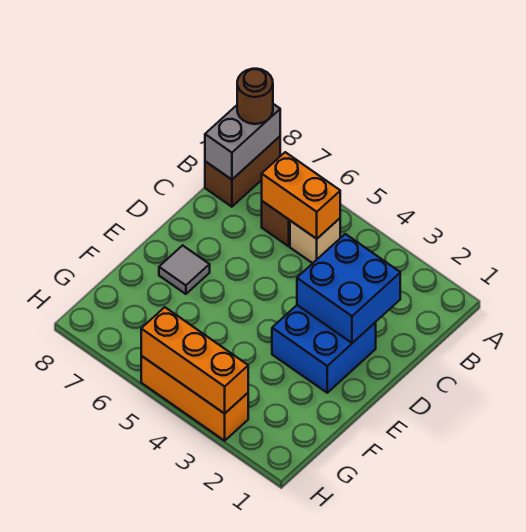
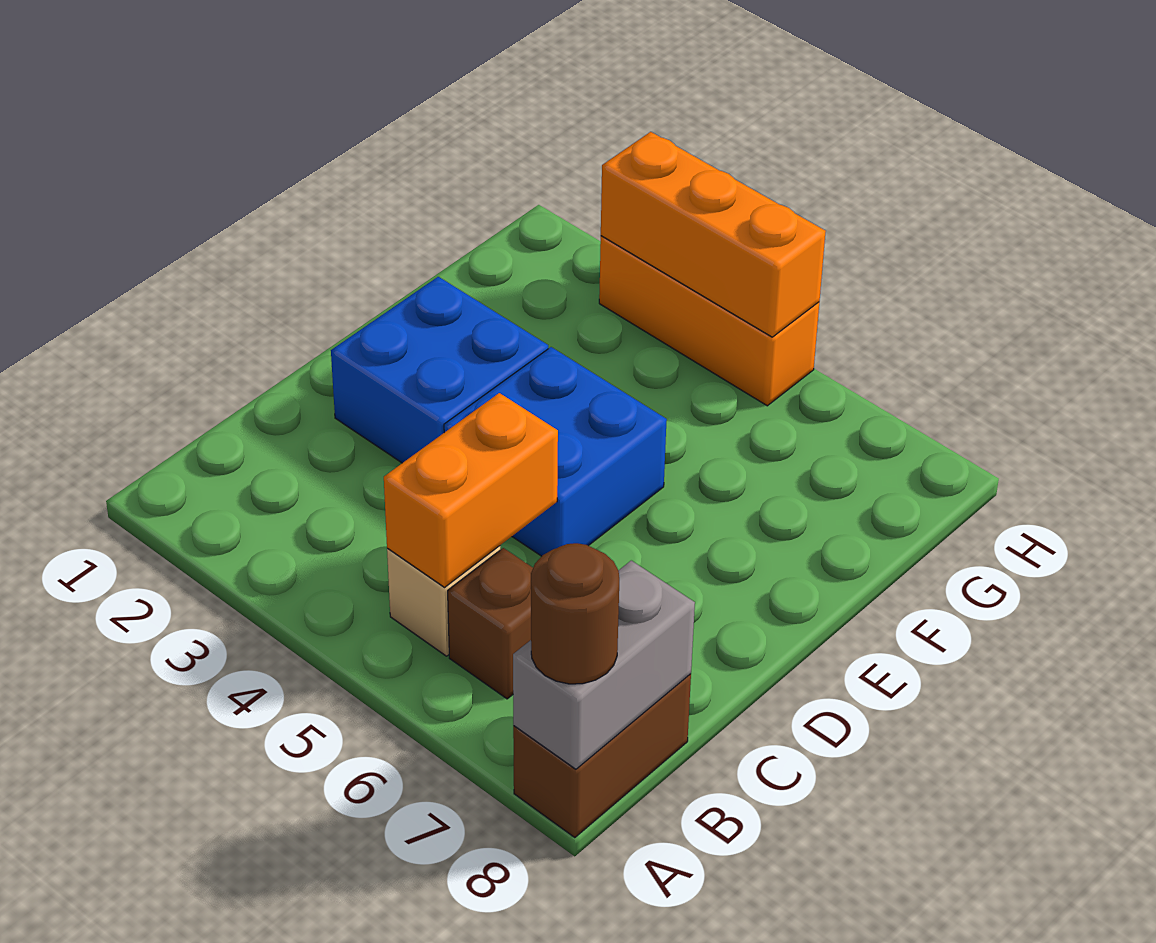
orange brick B5:B6 level 2 -> orange brick B5:C5 level 2
blue brick C2:D3 level 2 -> blue brick D4:E5 level 1
grey tile E7 level 1 -> none

